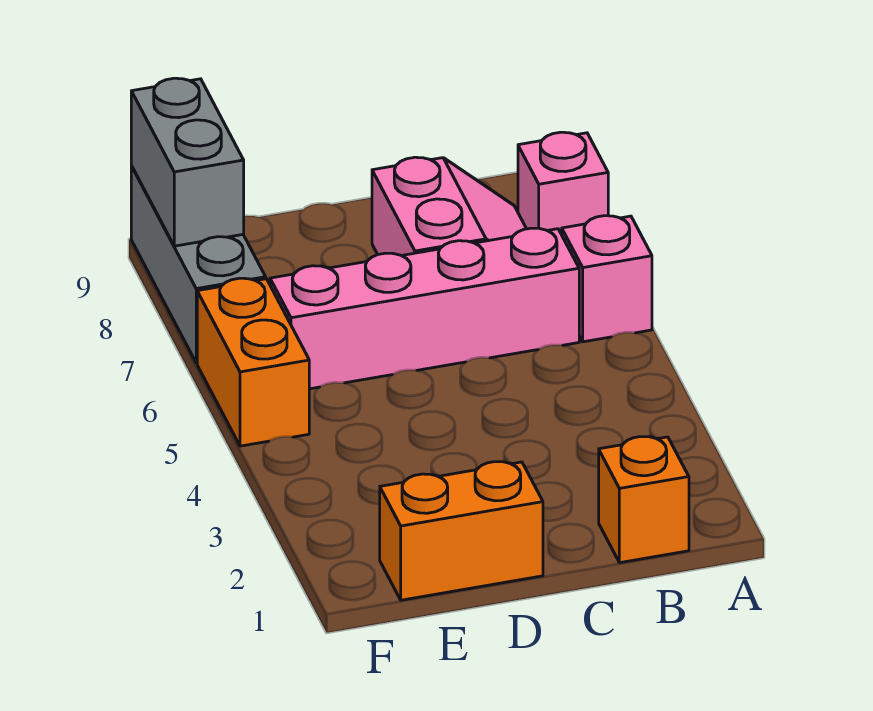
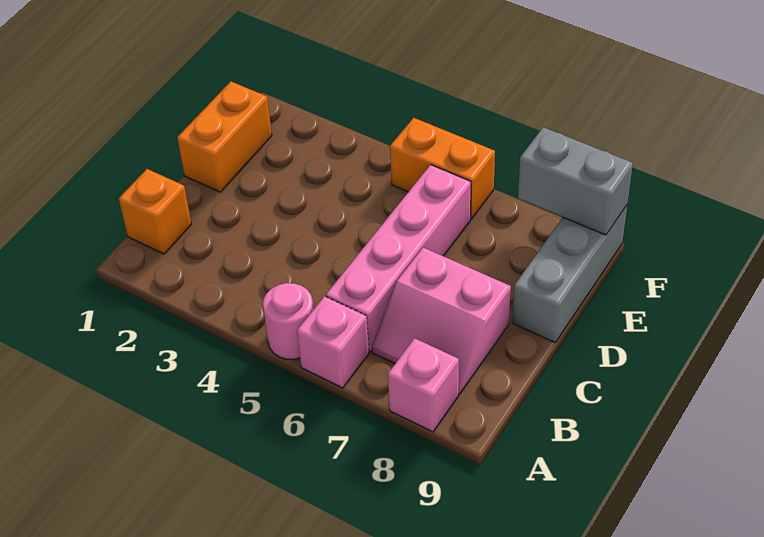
none -> pink round brick A5 level 1
grey brick F7:F9 level 1 -> grey brick D9:F9 level 1

